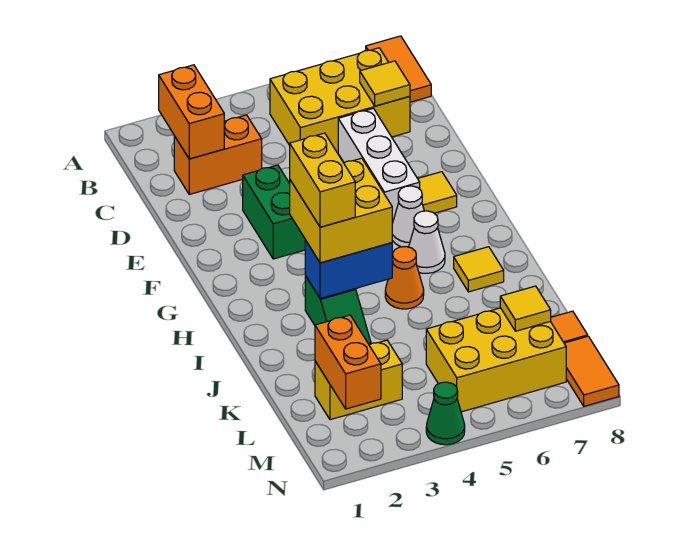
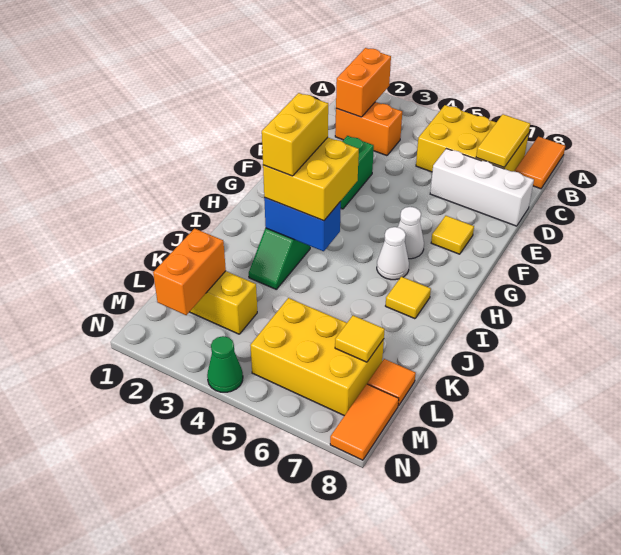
yellow tile C7 level 2 -> yellow tile B7:C7 level 2
white brick D6:F6 level 1 -> white brick D6:D8 level 1
orange cone I5 level 1 -> none

